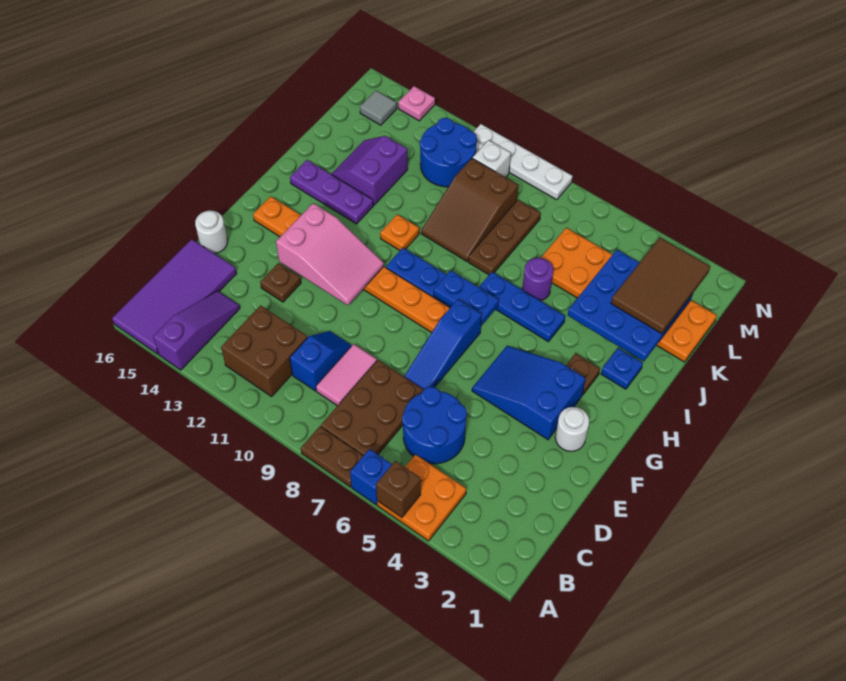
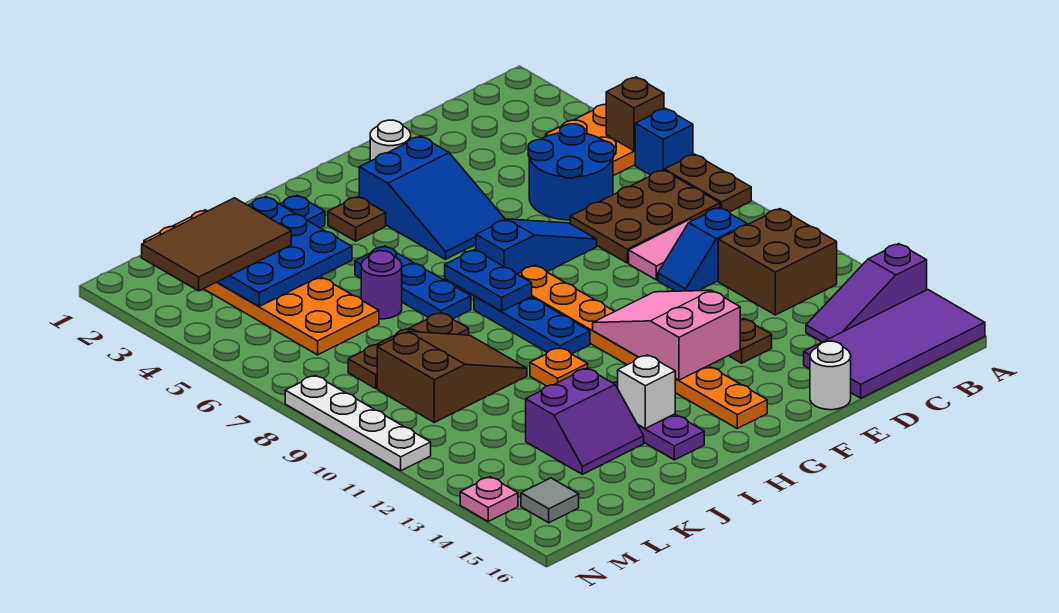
blue round brick L11:M12 level 1 -> none
white brick M10 level 1 -> white brick I14 level 2

